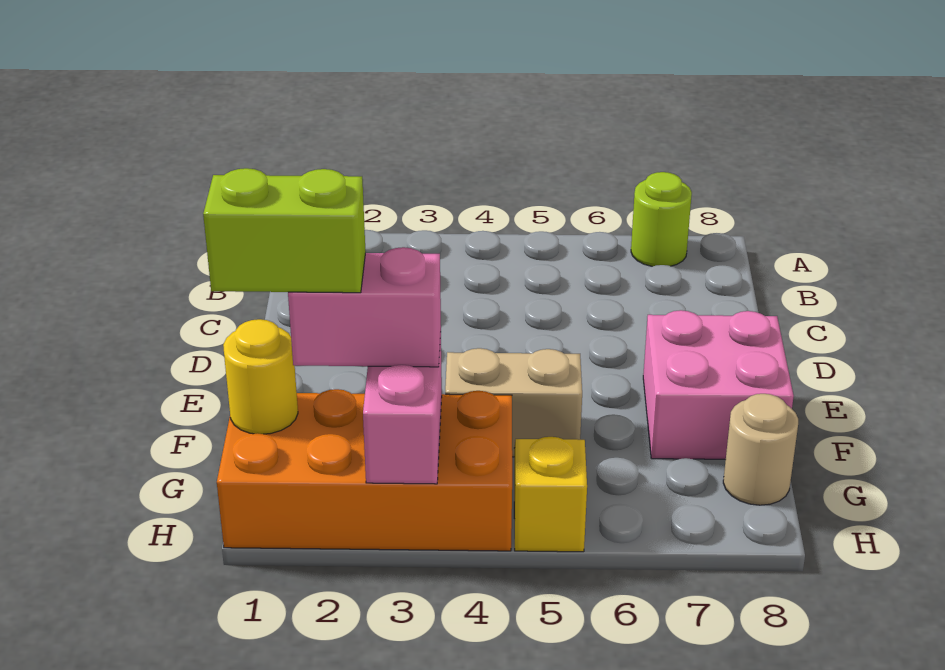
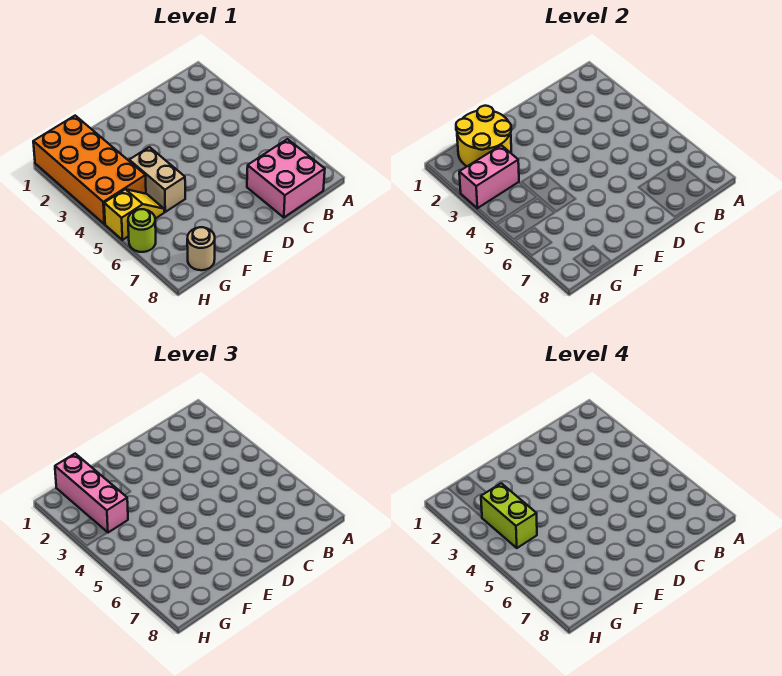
lime round brick A7 level 1 -> lime round brick H6 level 1
pink brick E7:F8 level 1 -> pink brick B7:C8 level 1
yellow round brick G1 level 2 -> yellow round brick F1:G2 level 2
lime brick G1:G2 level 4 -> lime brick G3:G4 level 4
pink brick G2:G3 level 3 -> pink brick G1:G3 level 3

